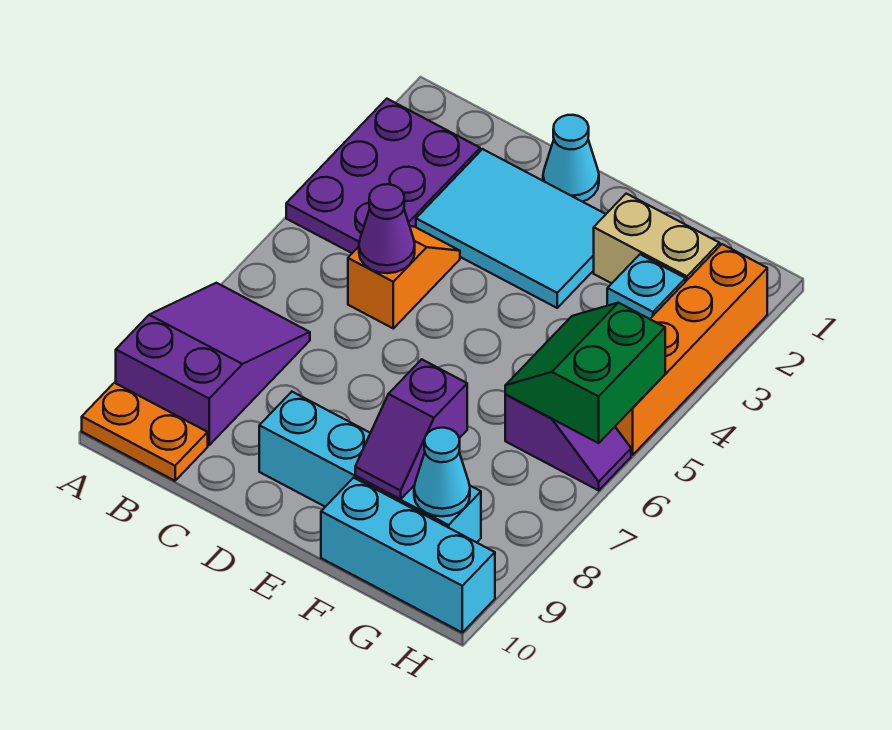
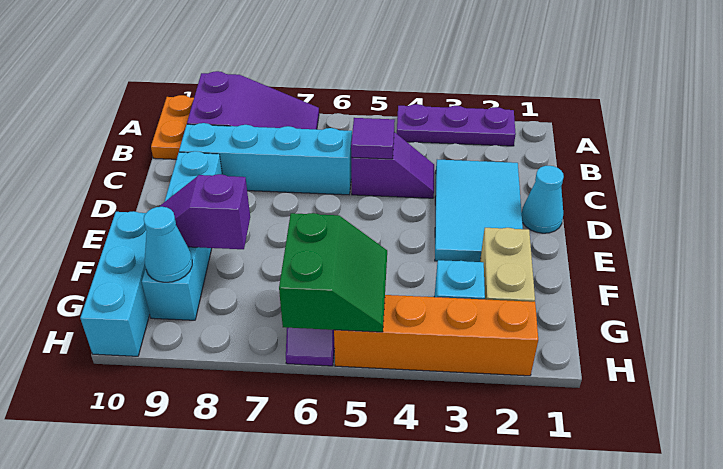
purple plate A2:B4 level 1 -> purple plate A2:A4 level 1
orange slope C4:C5 level 1 top 5 -> purple slope C4:C5 level 1 top 5
purple cone C5 level 2 -> purple tile C5 level 2
none -> cyan brick C6:C9 level 1
green slope G5:H6 level 2 top H -> green slope G5:H6 level 2 top 6

